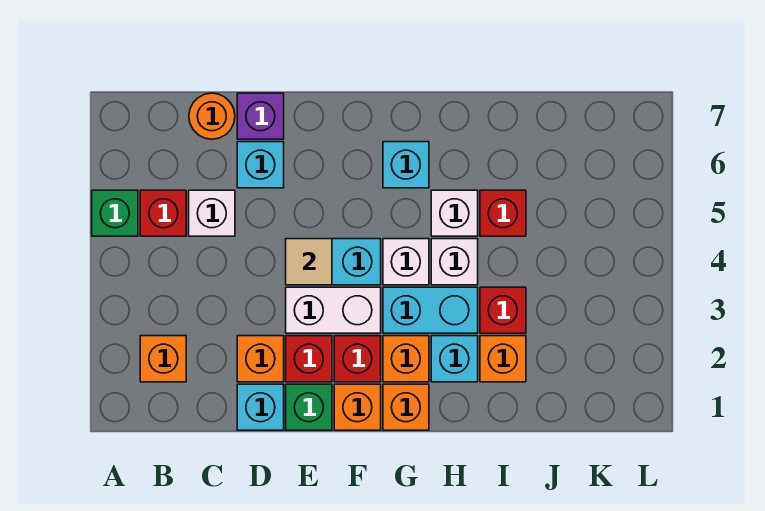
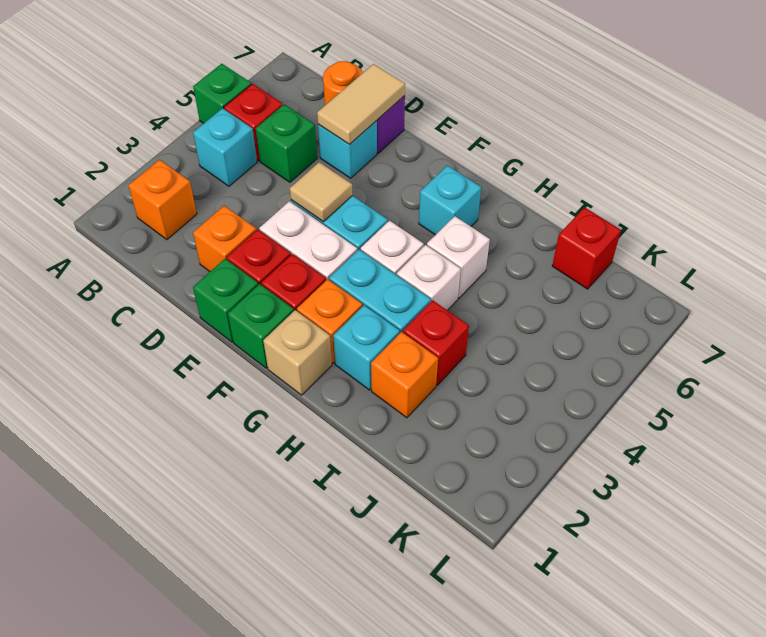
white brick C5 level 1 -> green brick C5 level 1
cyan brick D1 level 1 -> cyan brick B4 level 1
none -> tan tile D6:D7 level 2
orange brick F1 level 1 -> green brick F1 level 1
orange brick G1 level 1 -> tan brick G1 level 1
red brick I5 level 1 -> red brick J7 level 1

